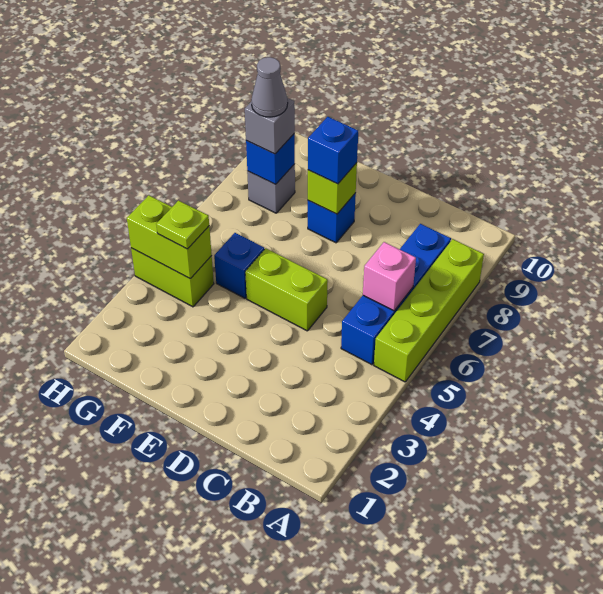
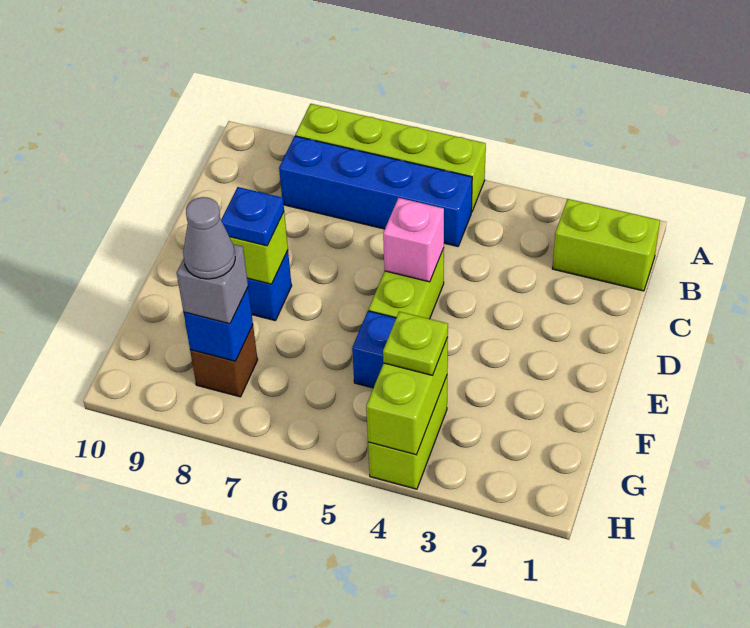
none -> lime brick B1:B2 level 1
pink brick B6 level 2 -> pink brick D5 level 2
blue brick E8 level 3 -> blue plate E8 level 3
grey brick G8 level 1 -> brown brick G8 level 1

